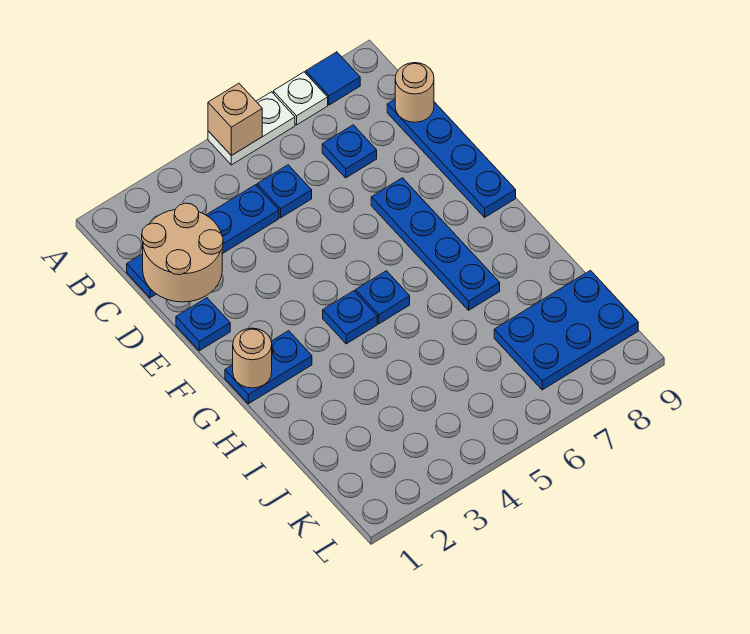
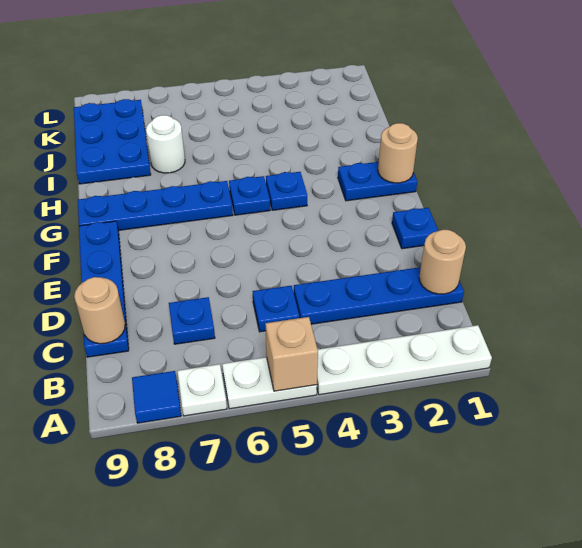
none -> white plate A1:A4 level 1
tan round brick C1:D2 level 2 -> tan round brick C1 level 2
blue plate E7:H7 level 1 -> blue plate G6:G9 level 1
none -> white round brick I7 level 1
blue plate J7:K9 level 1 -> blue plate I8:K9 level 1

